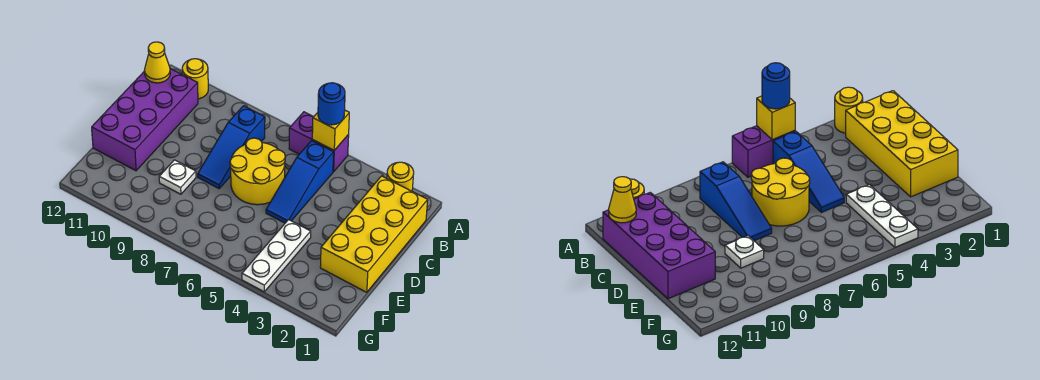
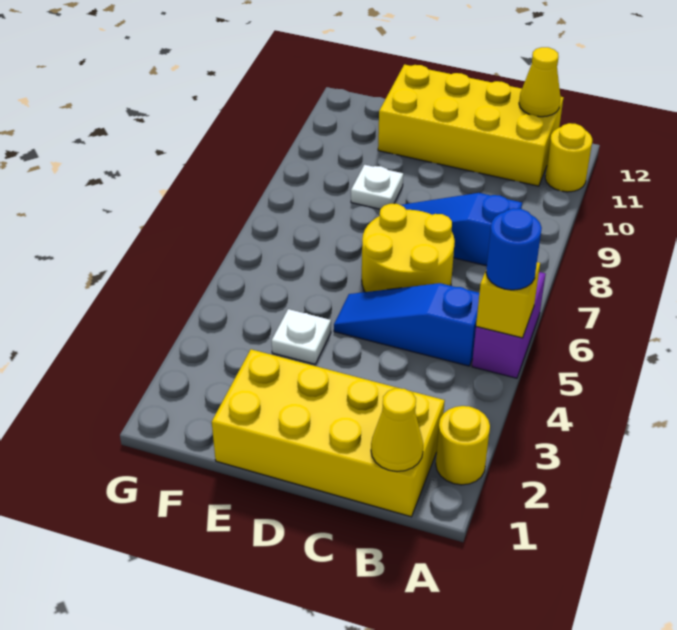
none -> yellow cone B1 level 2
purple brick B11:E12 level 1 -> yellow brick B11:E12 level 1
white plate E4:G4 level 1 -> white plate E4 level 1

